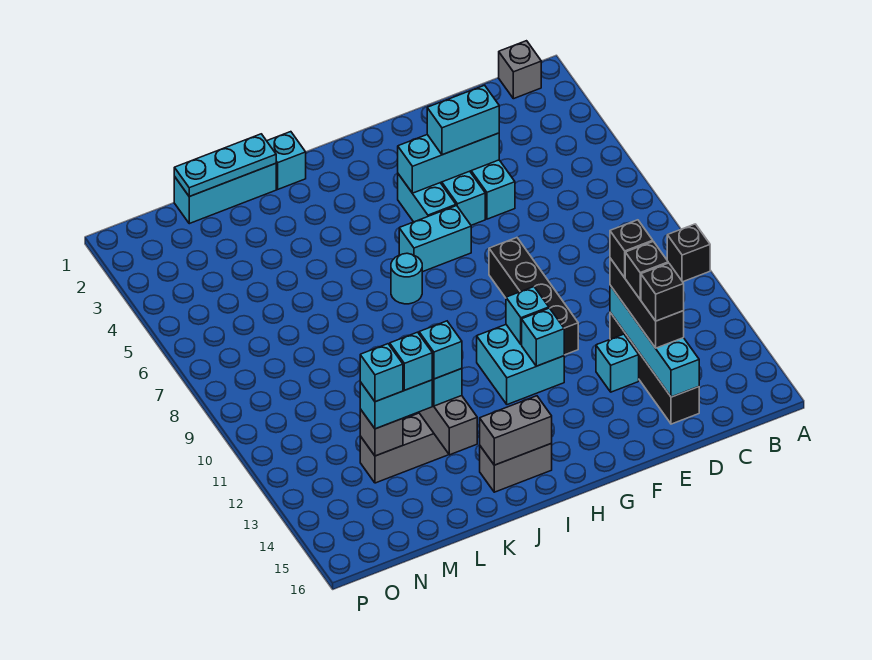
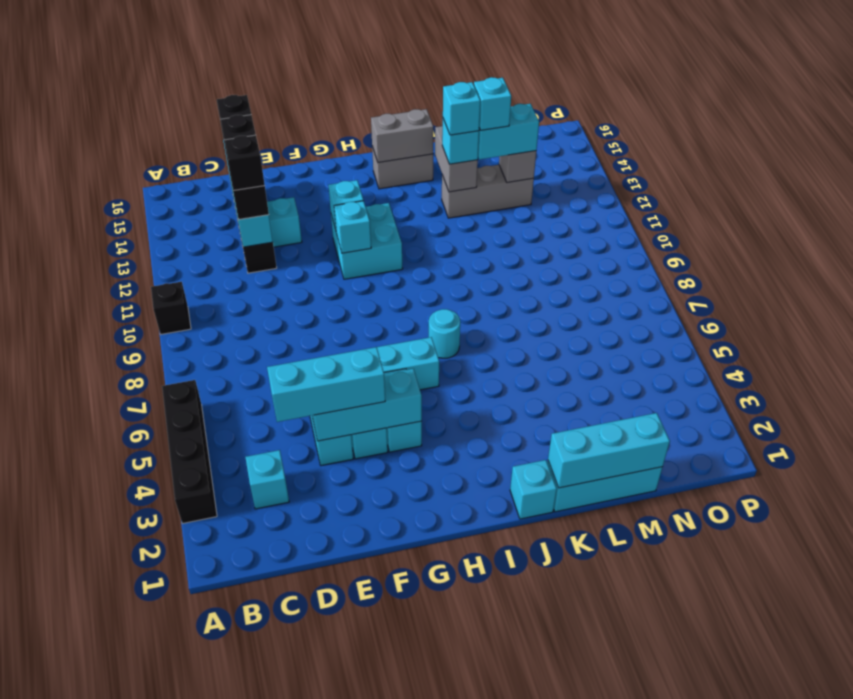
grey brick B1 level 1 -> none
cyan brick E4:F4 level 3 -> cyan brick D4:F4 level 3
black brick F8:F11 level 1 -> black brick A3:A6 level 1
cyan plate K1:M1 level 2 -> cyan brick K1:M1 level 2
cyan brick M13 level 4 -> cyan brick C3 level 1

